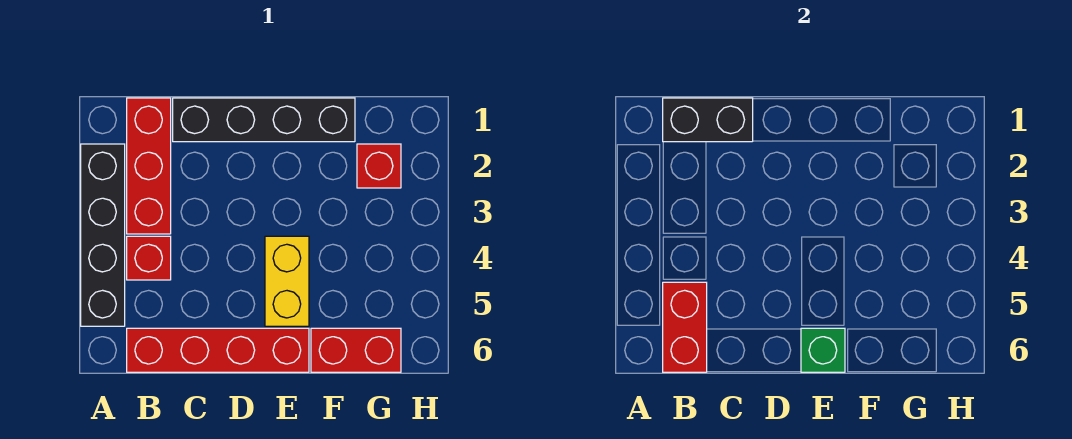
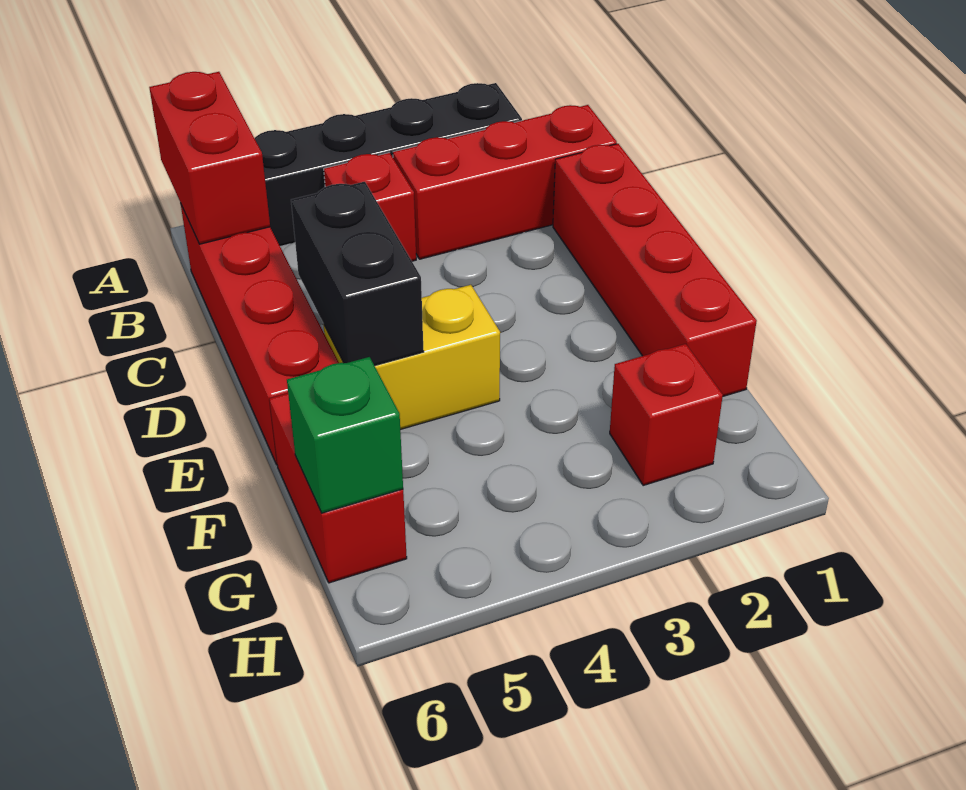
black brick B1:C1 level 2 -> black brick D5:E5 level 2
red brick B5:B6 level 2 -> red brick A6:B6 level 2
black brick C1:F1 level 1 -> red brick C1:F1 level 1
green brick E6 level 2 -> green brick G6 level 2

